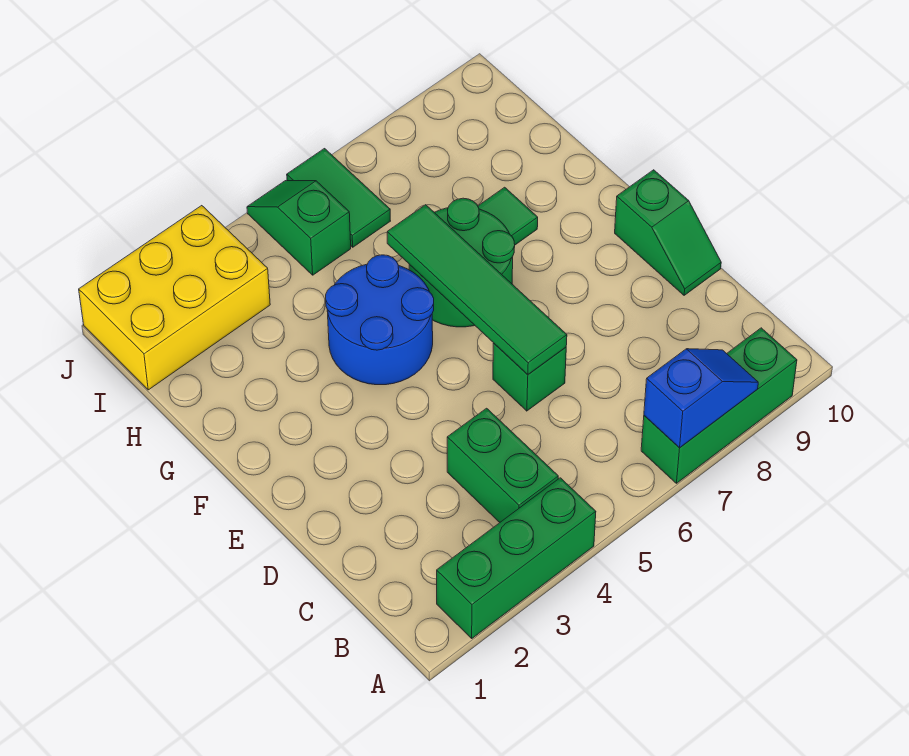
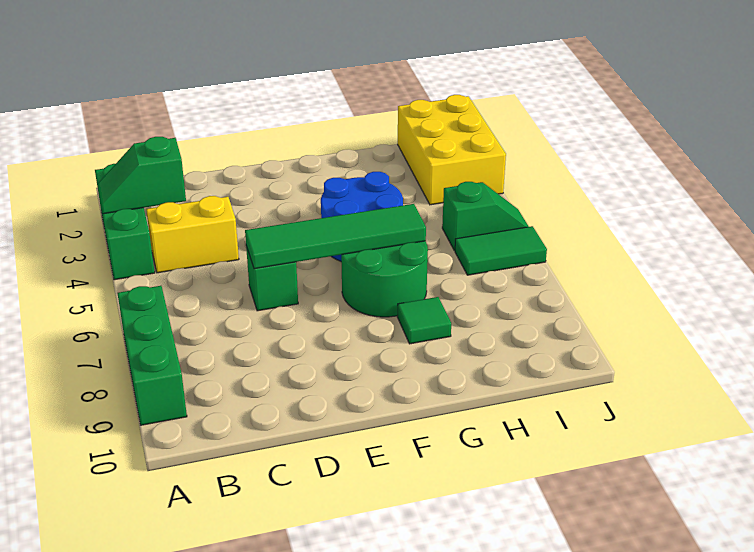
blue slope A7:A8 level 2 top 7 -> none
green brick B4:C4 level 1 -> yellow brick B4:C4 level 1
green slope D10:E10 level 1 top E -> green slope A3:B3 level 2 top B

